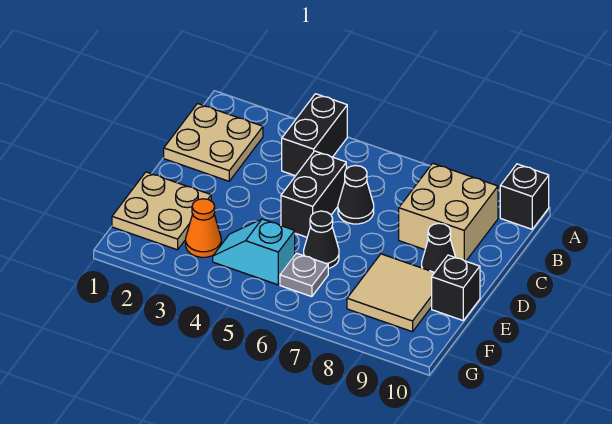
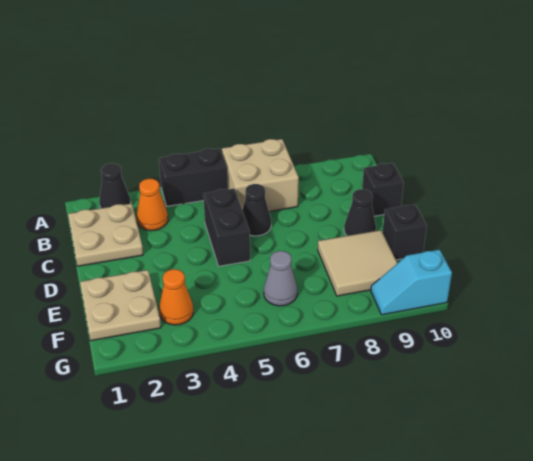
black brick A4:B4 level 1 -> black brick A4:A5 level 1
black brick A10 level 1 -> black brick C10 level 1
none -> orange cone B3 level 1
tan brick B8:C9 level 1 -> tan brick A6:B7 level 1
black cone E6 level 1 -> black cone A2 level 1
cyan slope F4:F5 level 1 top 5 -> cyan slope G9:G10 level 1 top 10
grey plate F6 level 1 -> grey cone F6 level 1

